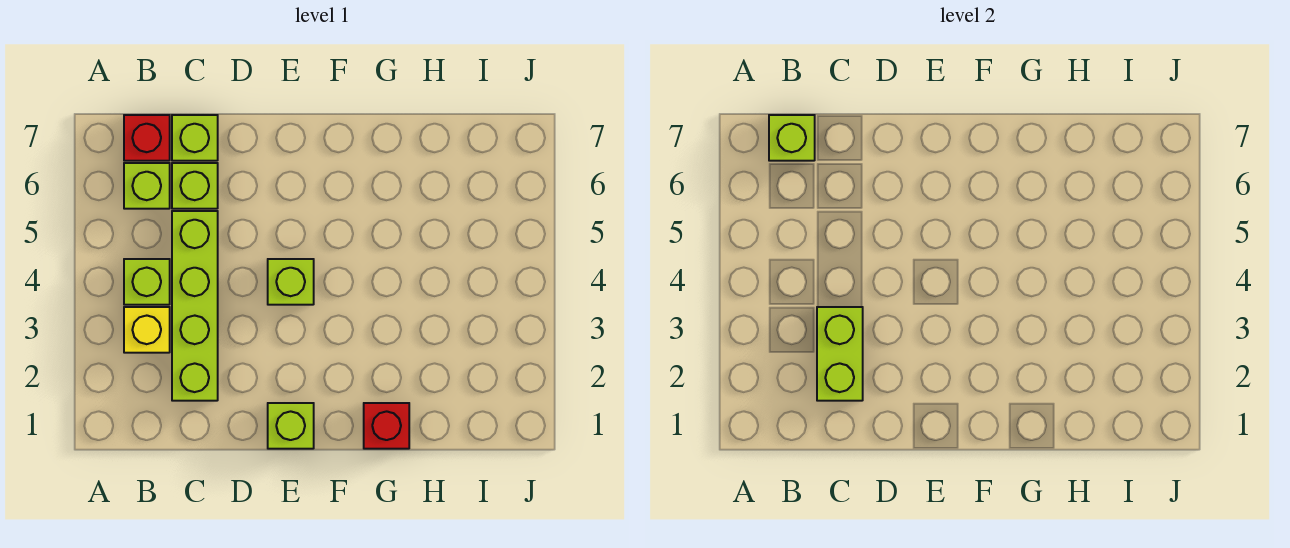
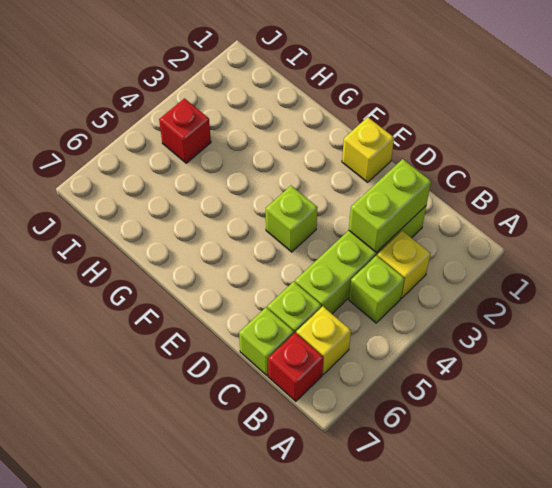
lime brick B6 level 1 -> yellow brick B6 level 1
lime brick B7 level 2 -> none
lime brick E1 level 1 -> yellow brick E1 level 1
red brick G1 level 1 -> red brick I4 level 1

